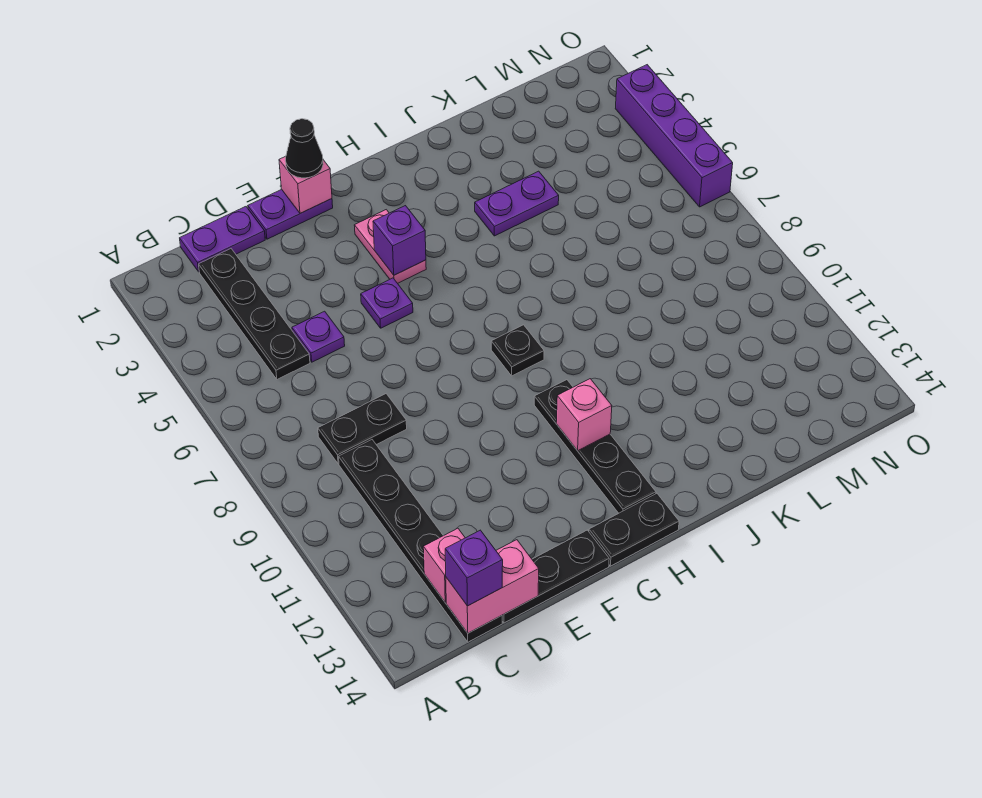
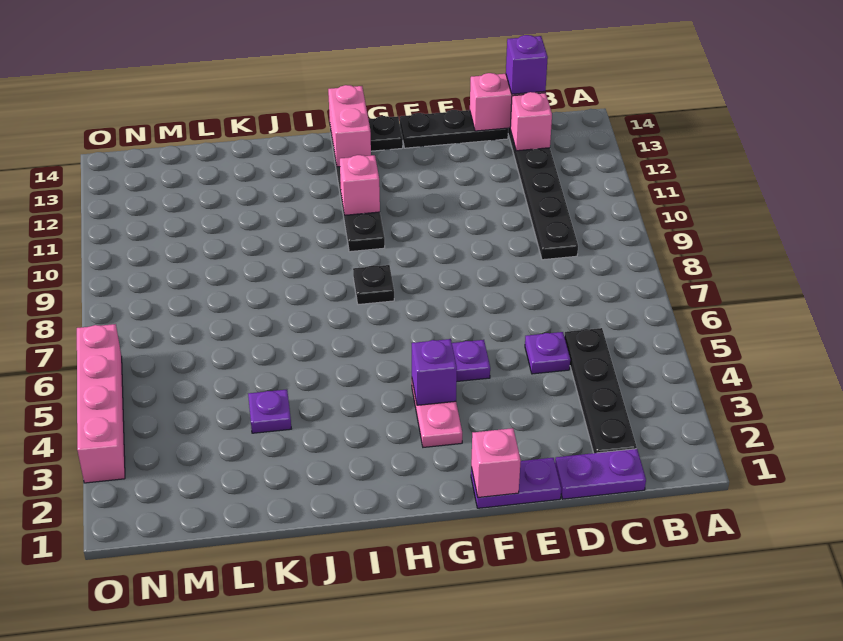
black plate C8:D8 level 1 -> none
black cone F1 level 3 -> none
none -> pink brick H13:H14 level 2
purple plate J4:K4 level 1 -> purple plate K4 level 1
purple brick O3:O6 level 1 -> pink brick O3:O6 level 1

